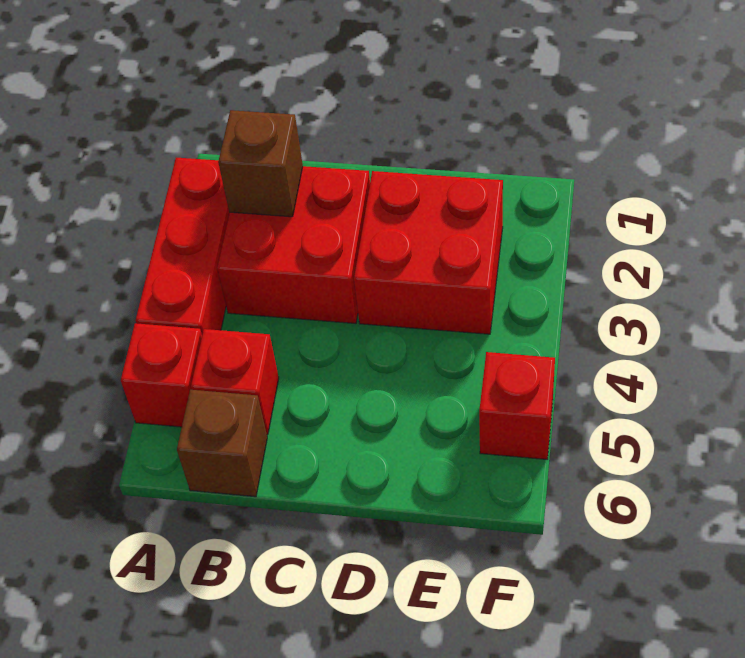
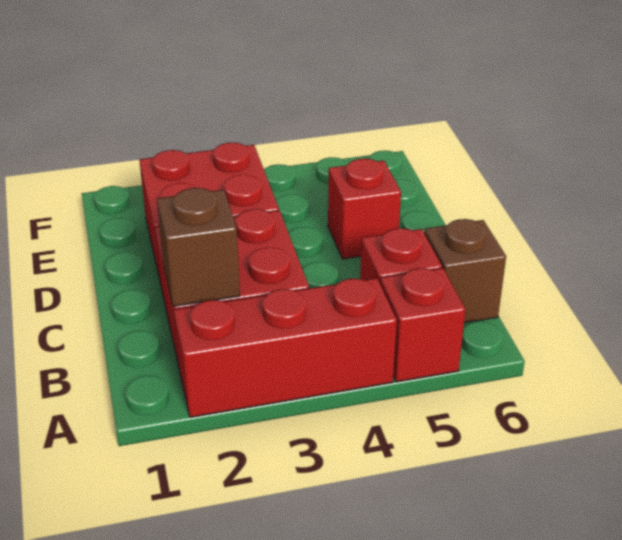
red brick F5 level 1 -> red brick D5 level 1

